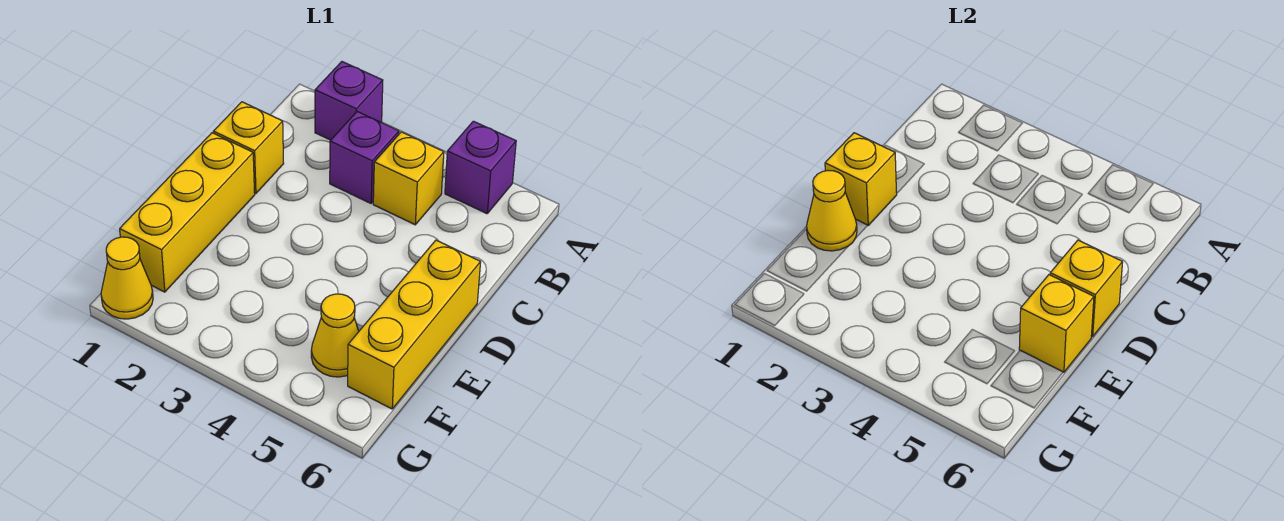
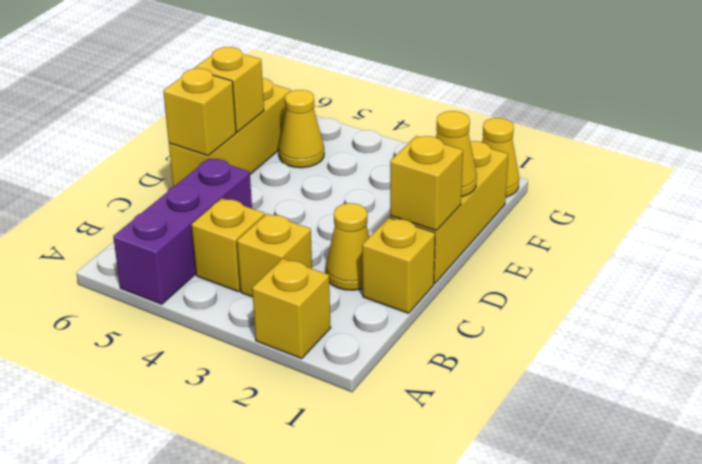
purple brick A2 level 1 -> yellow brick A2 level 1
purple brick A5 level 1 -> purple brick A5:C5 level 1
purple brick B3 level 1 -> yellow brick B3 level 1
none -> yellow cone C2 level 1

